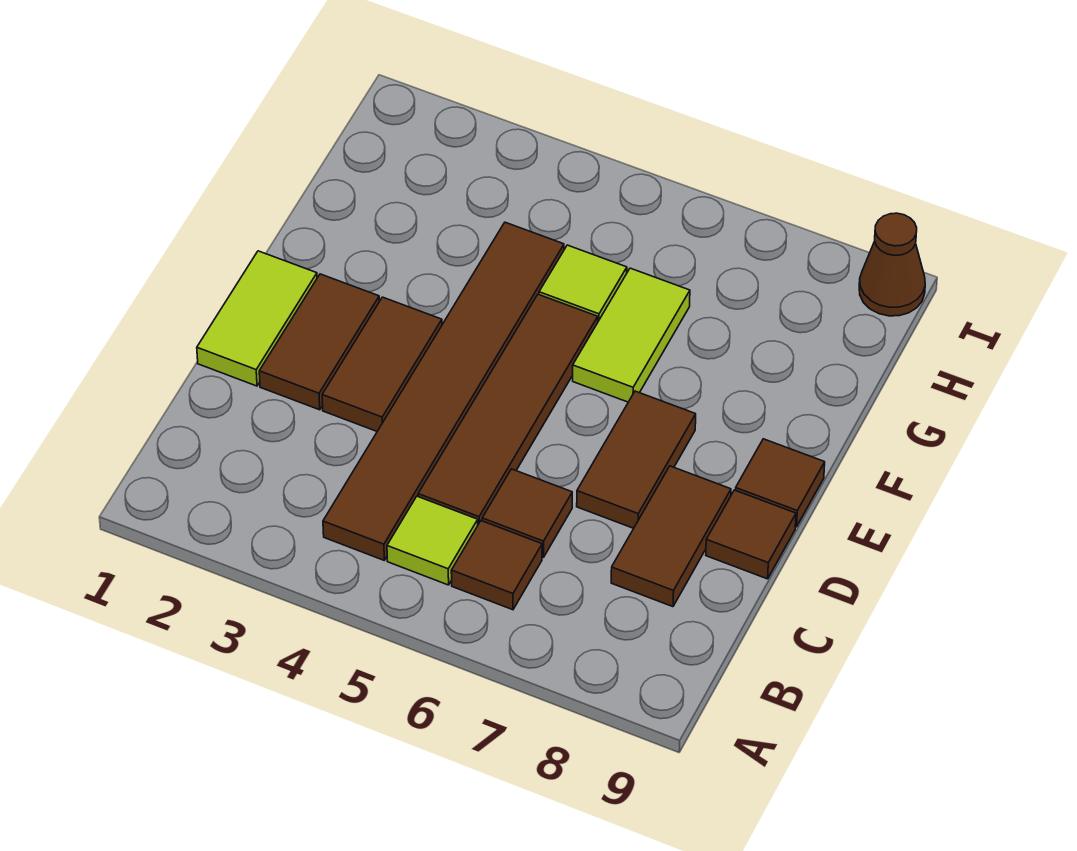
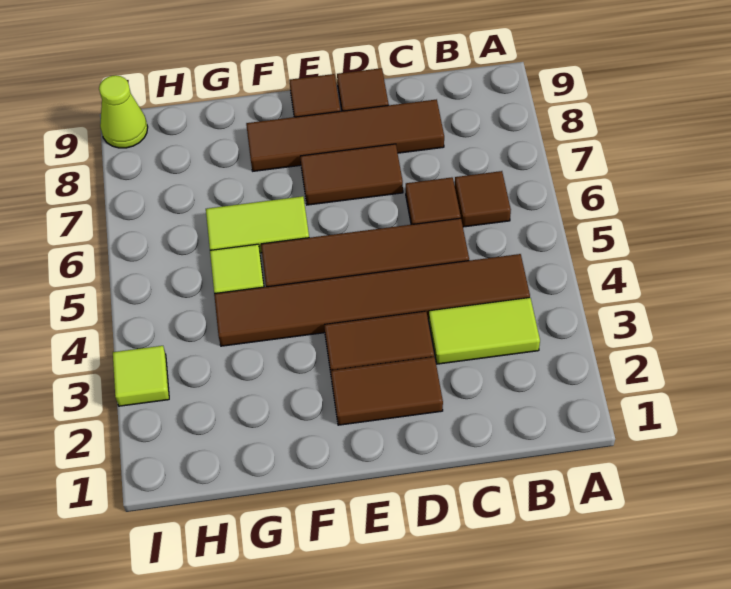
lime tile B5 level 1 -> lime tile I3 level 1
brown tile C8:D8 level 1 -> brown tile C8:F8 level 1
lime tile D1:E1 level 1 -> lime tile B3:C3 level 1
brown cone I9 level 1 -> lime cone I9 level 1

